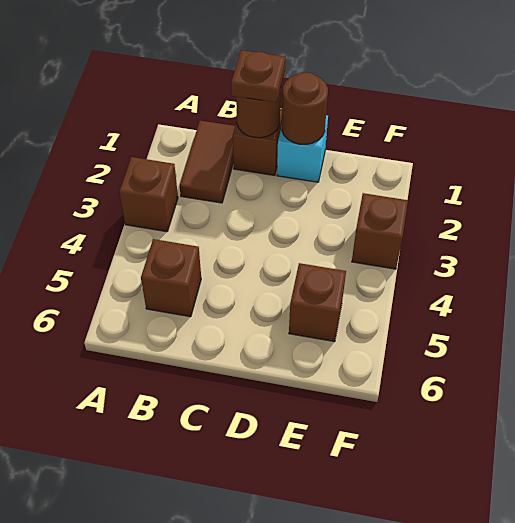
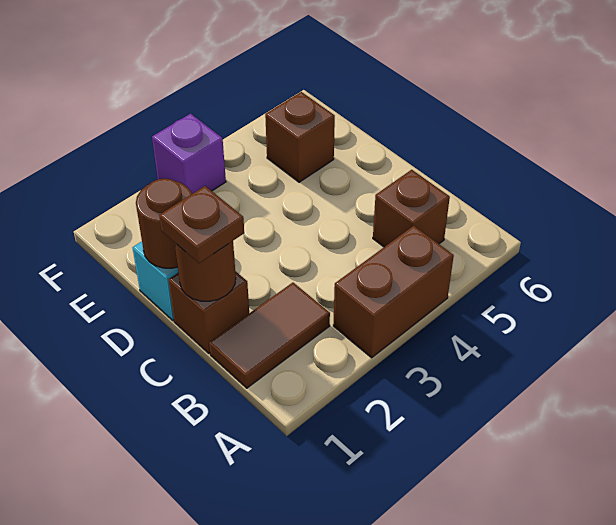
brown brick A3 level 1 -> brown brick A3:A4 level 1
brown brick F3 level 1 -> purple brick F3 level 1

